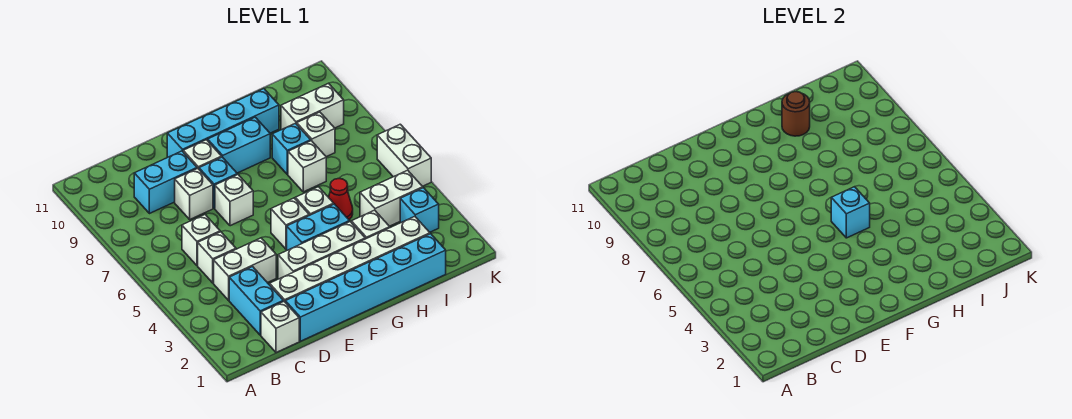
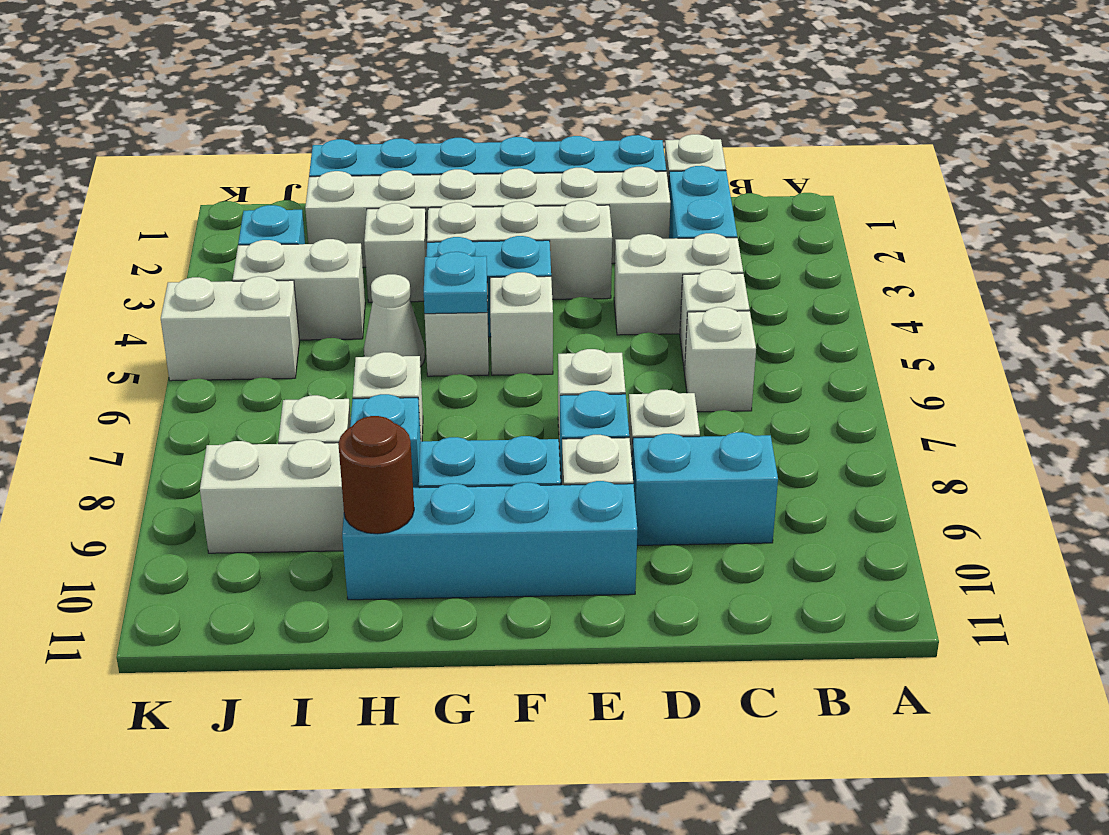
cyan brick G5 level 2 -> cyan plate G5 level 2
red cone H5 level 1 -> white cone H5 level 1
white brick K5:K6 level 1 -> white brick J5:K5 level 1

